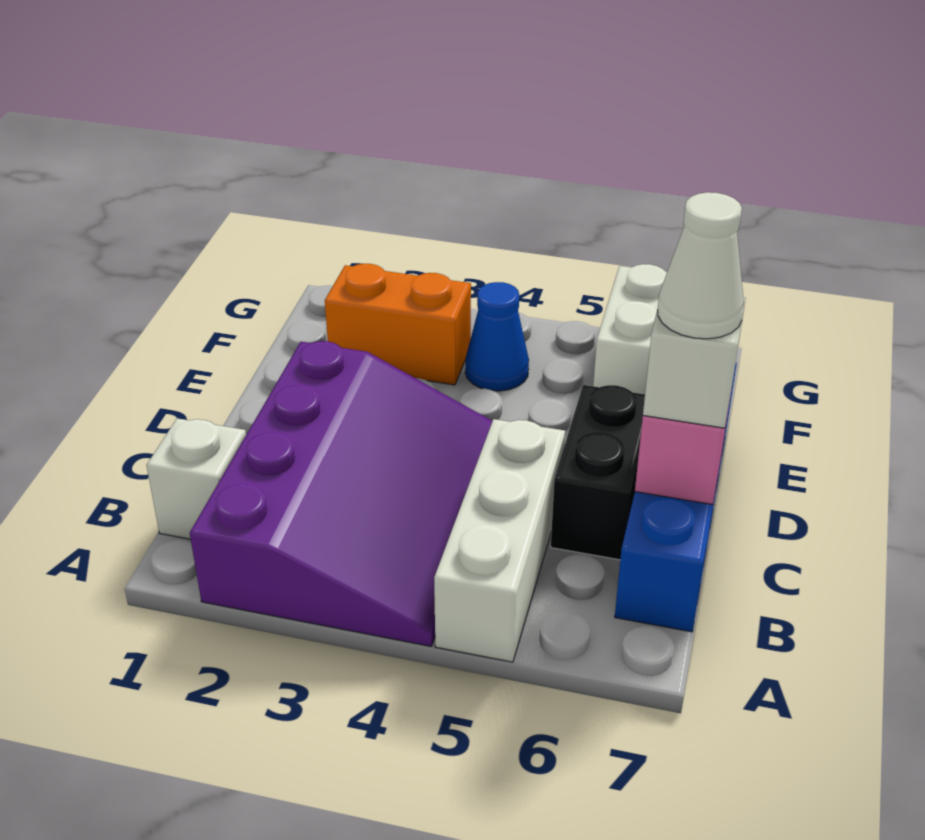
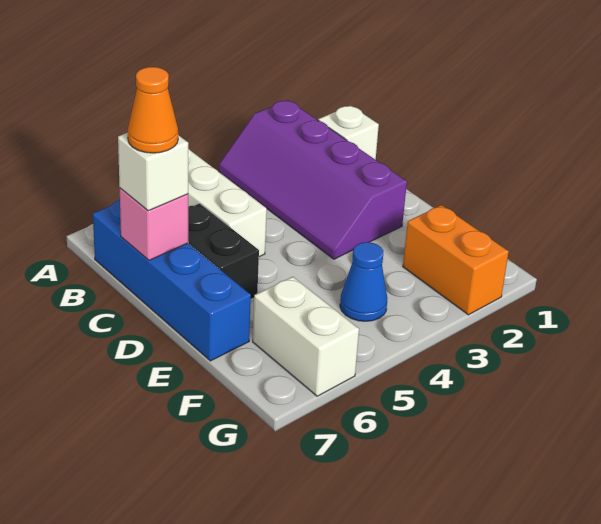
purple slope A2:D4 level 1 top 2 -> purple slope A2:D3 level 1 top 2
white cone C7 level 4 -> orange cone C7 level 4
orange brick F2:F3 level 1 -> orange brick F2:G2 level 1

